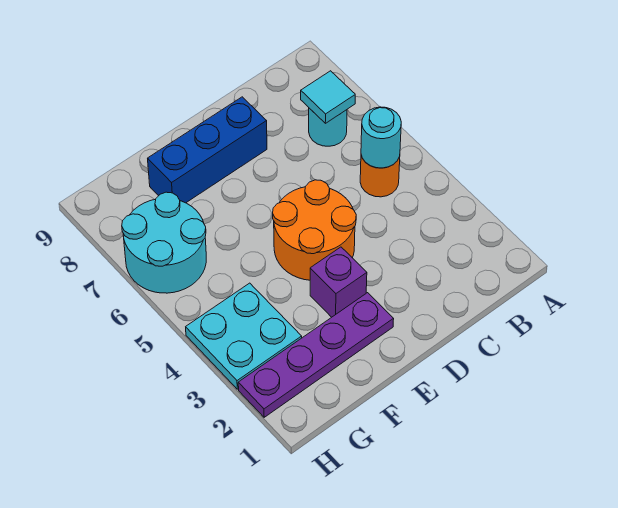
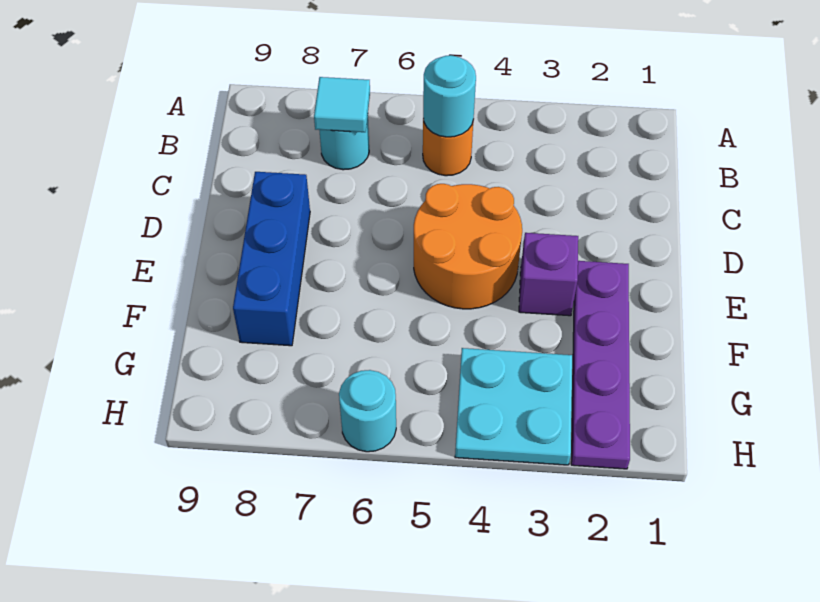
cyan round brick G6:H7 level 1 -> cyan round brick H6 level 1

